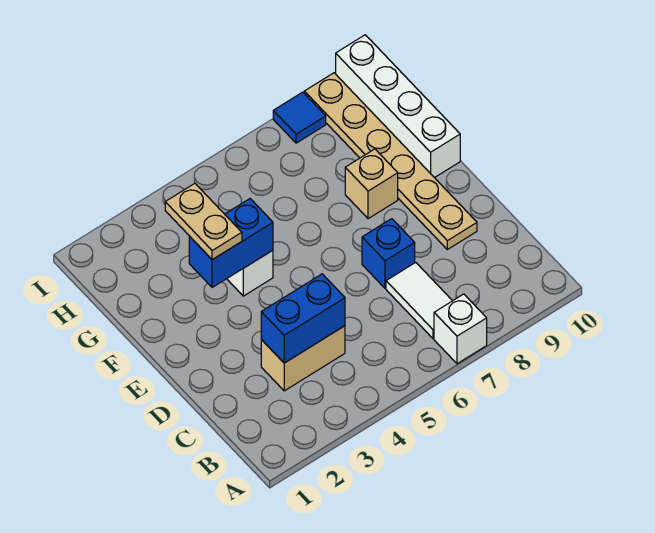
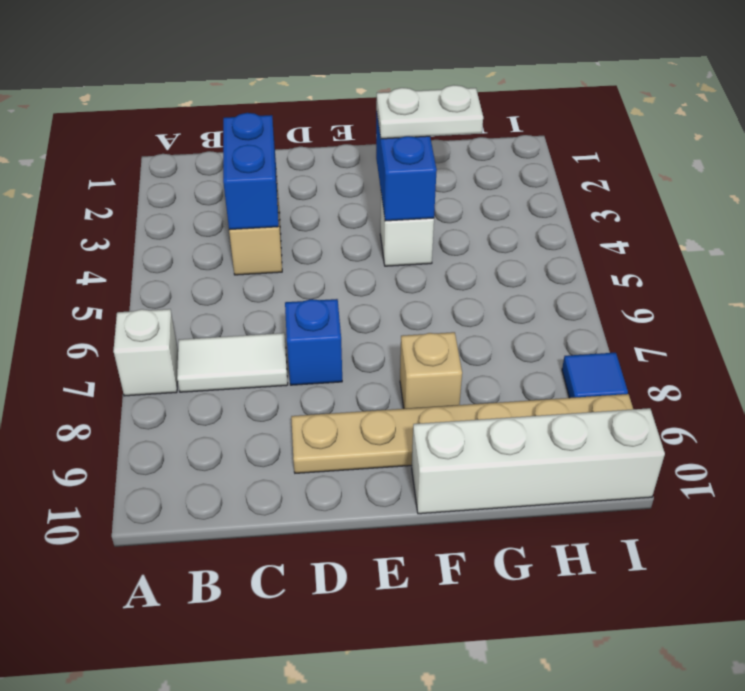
tan plate F3:G3 level 3 -> white plate F3:G3 level 3

